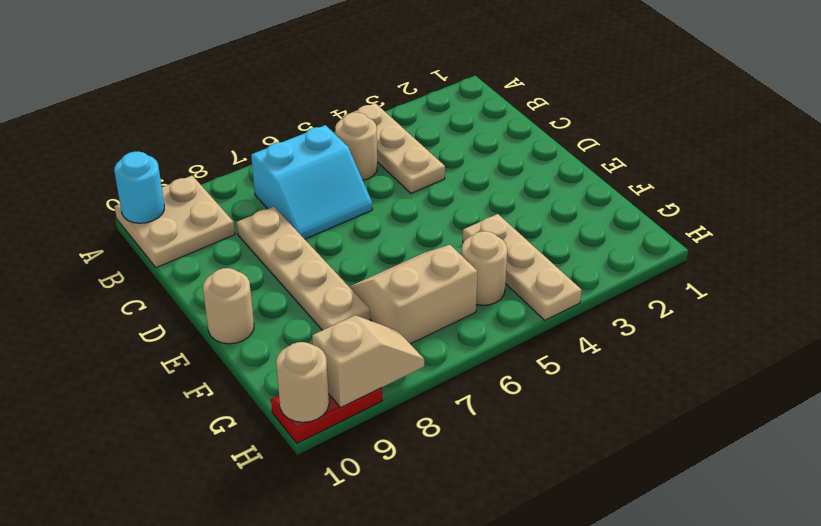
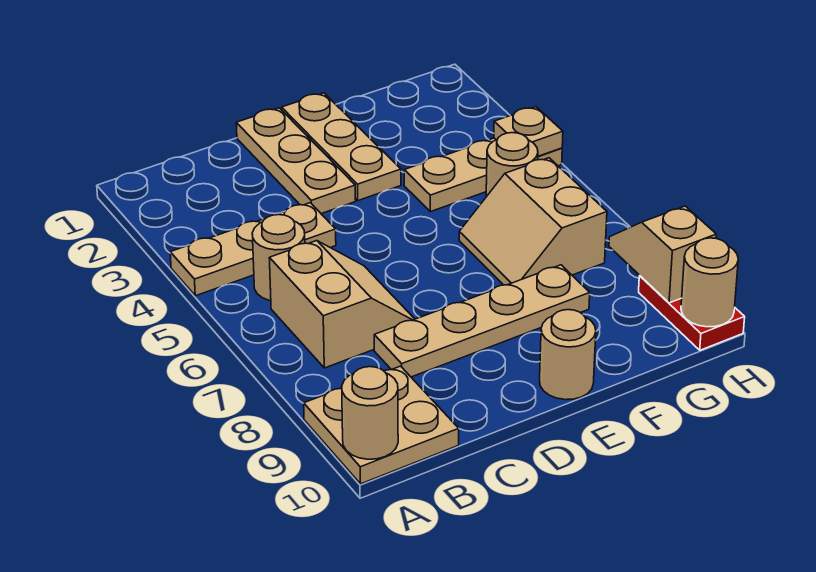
cyan round brick A10 level 2 -> tan round brick A10 level 2
cyan slope B6:C7 level 1 top B -> tan slope B6:C7 level 1 top B
none -> tan plate D1:D3 level 1
none -> tan plate E1:E3 level 1
none -> tan plate H4 level 2

